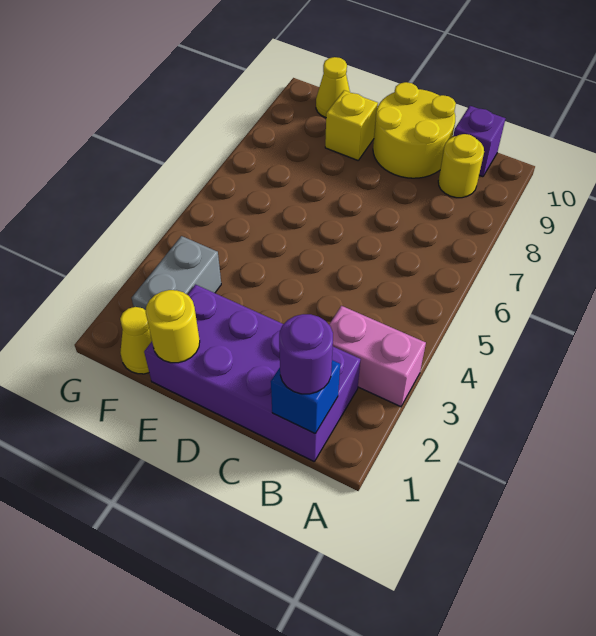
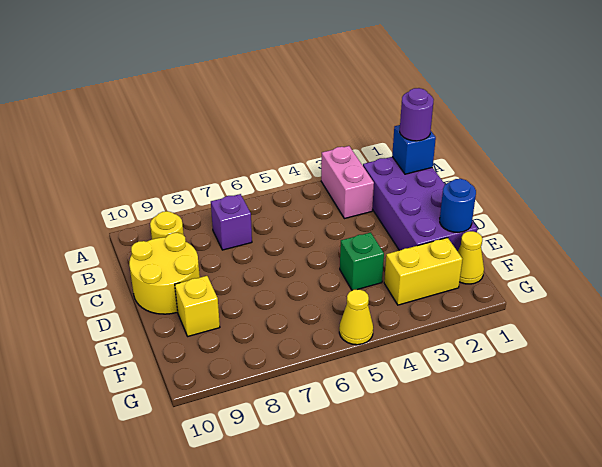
purple brick B10 level 1 -> purple brick B7 level 1
yellow round brick E1 level 2 -> blue round brick E1 level 2
none -> green brick E4 level 1
grey brick F2:F3 level 1 -> yellow brick F2:F3 level 1
yellow cone F10 level 1 -> yellow cone G5 level 1

